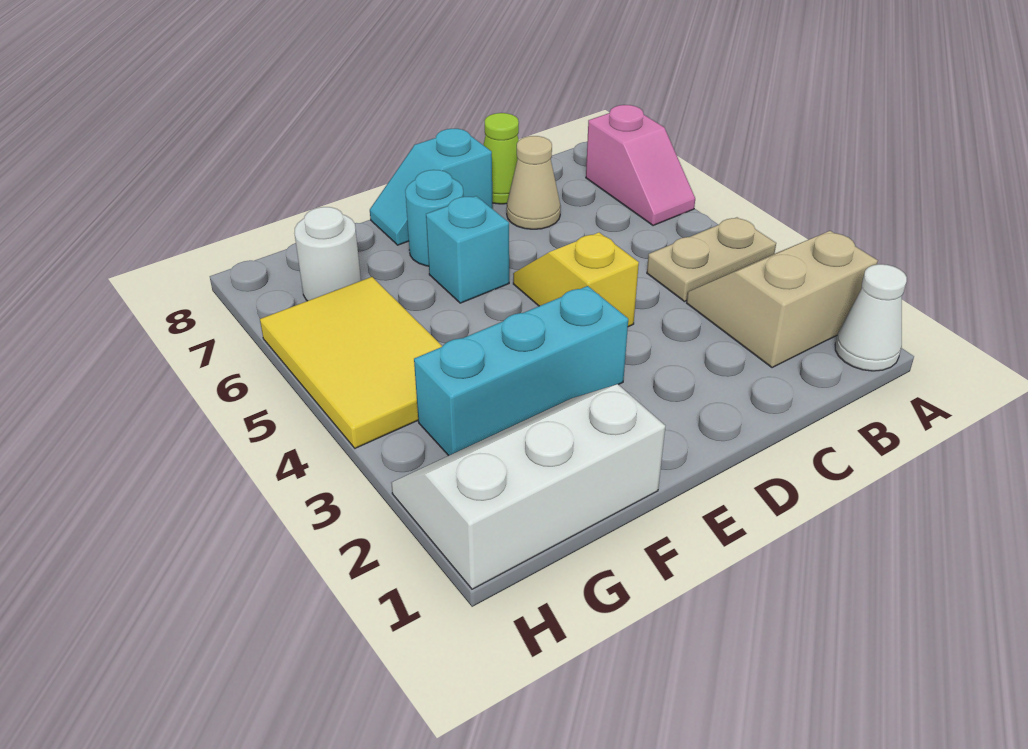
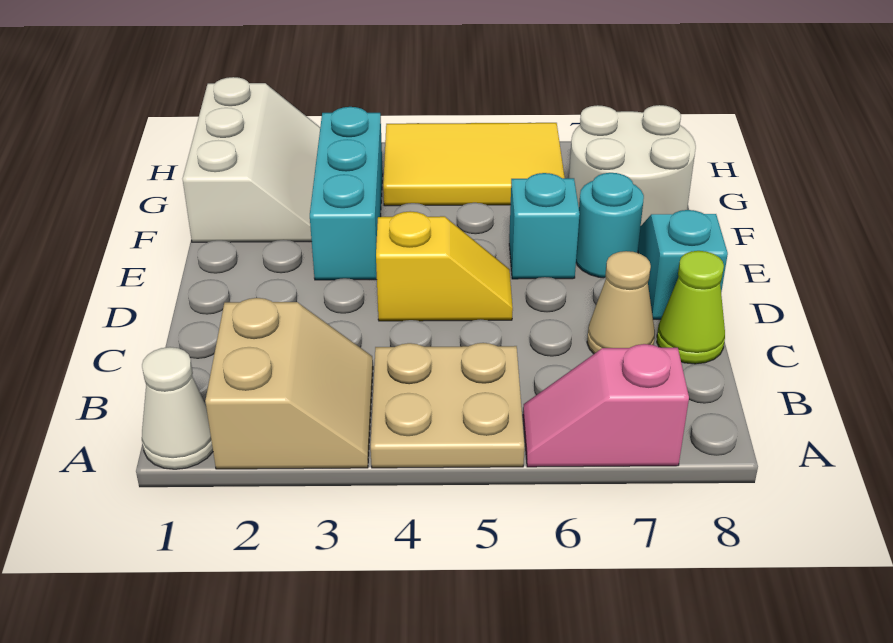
tan plate A4:B4 level 1 -> tan plate A4:B5 level 1
white round brick G7 level 1 -> white round brick F7:G8 level 1

